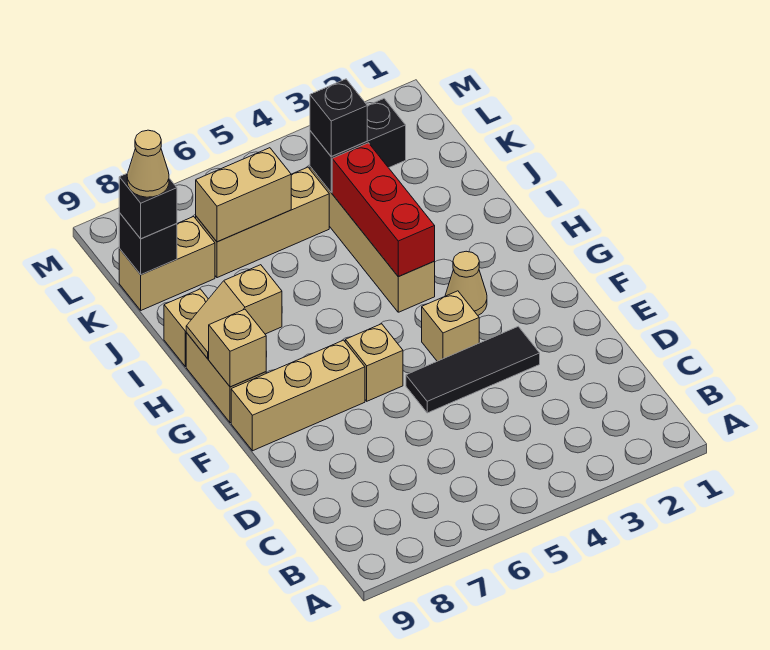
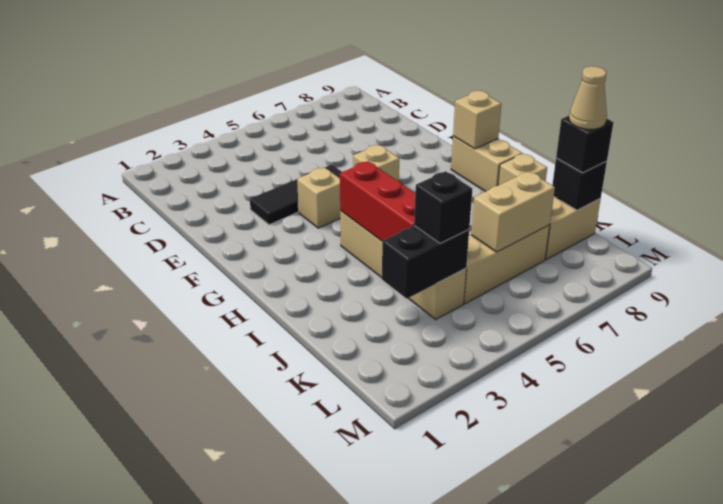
tan brick F7:F9 level 1 -> none
tan cone G3 level 1 -> none
tan slope H8:H9 level 2 top 8 -> none

